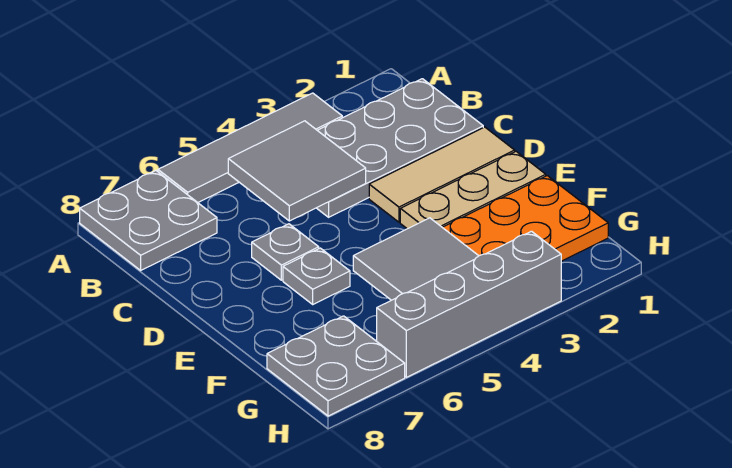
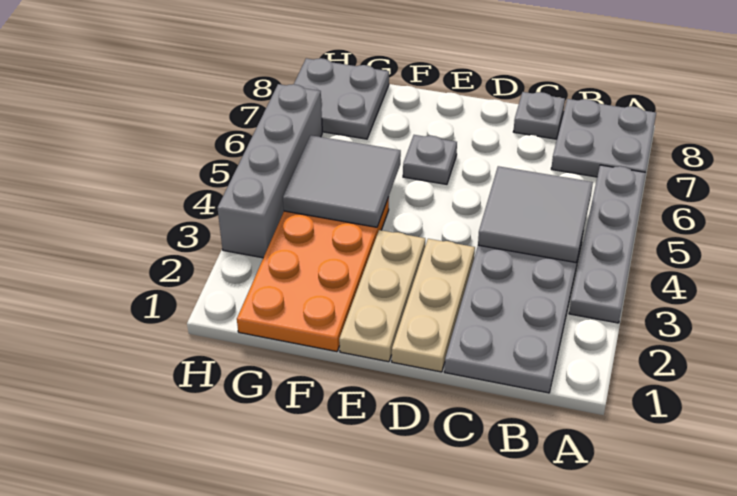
grey tile A3:A6 level 1 -> grey plate A3:A6 level 1
tan tile D1:D3 level 1 -> tan plate D1:D3 level 1
grey plate D6 level 1 -> grey plate C8 level 1

